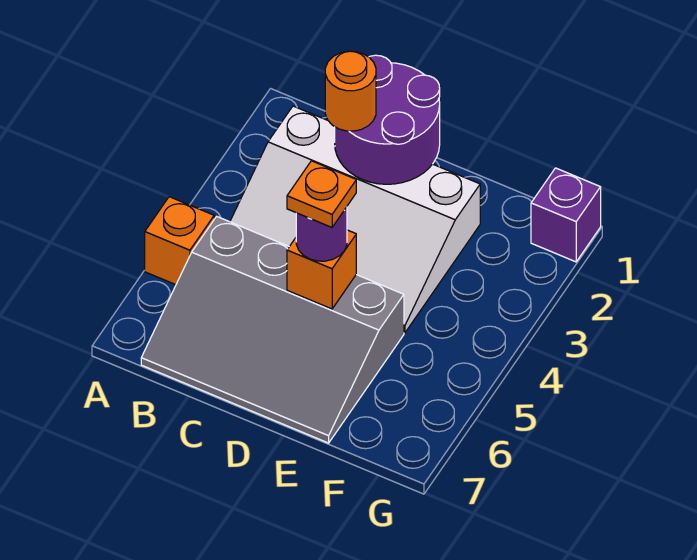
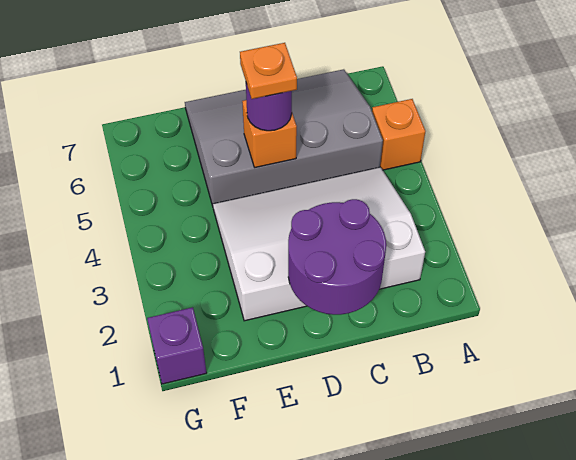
orange round brick C2 level 3 -> none

